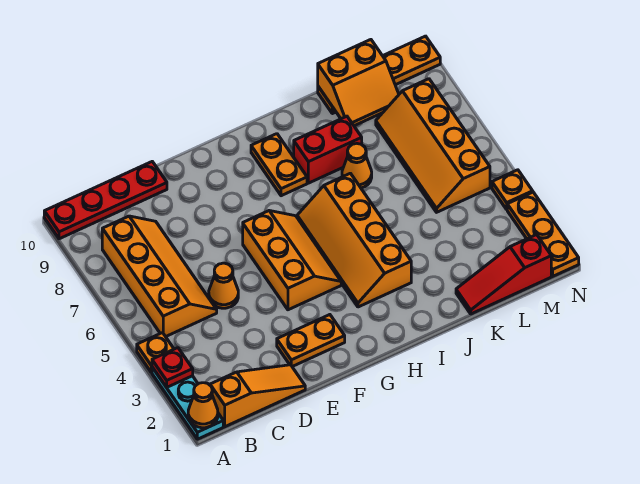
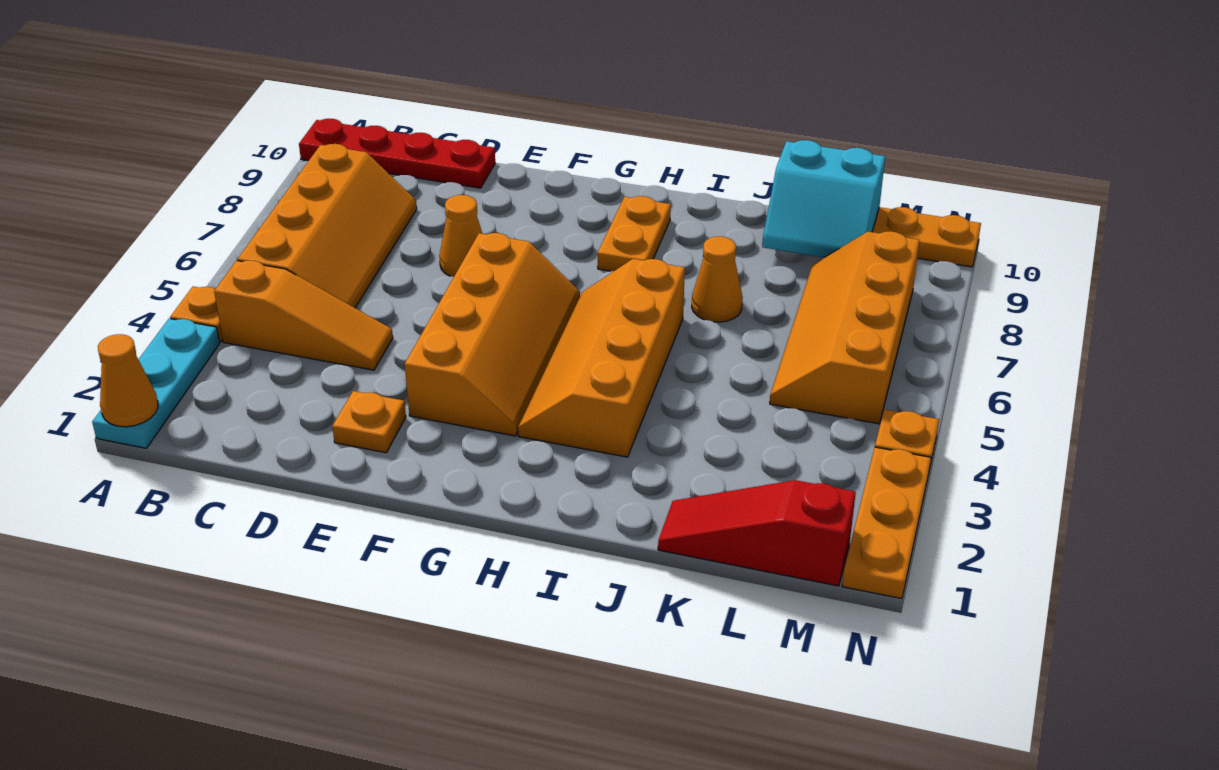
red plate A3 level 2 -> none
orange slope B1:D1 level 1 top B -> orange slope B4:D4 level 1 top B
orange cone D5 level 1 -> orange cone E7 level 1
orange plate E2:F2 level 1 -> orange plate E2 level 1
orange slope F4:G6 level 1 top F -> orange slope F3:G6 level 1 top F
red brick I8:J8 level 1 -> none
orange slope K9:L10 level 2 top 10 -> cyan slope K9:L10 level 2 top 10

